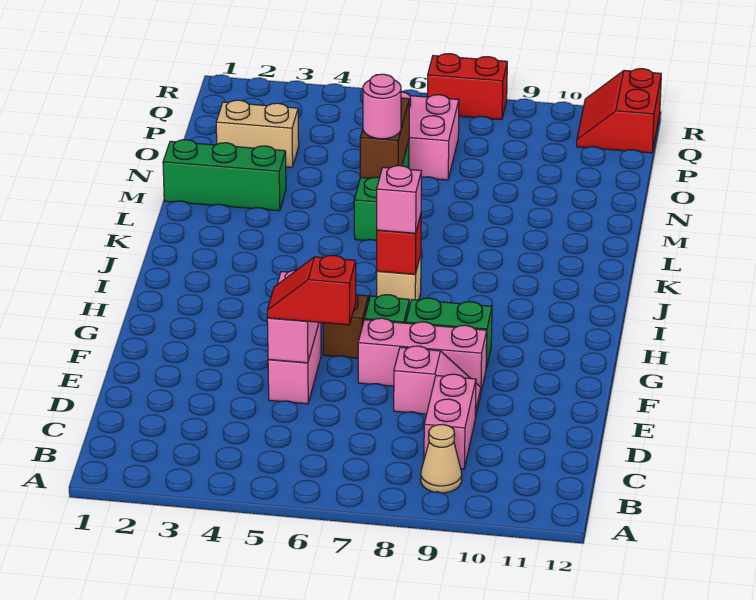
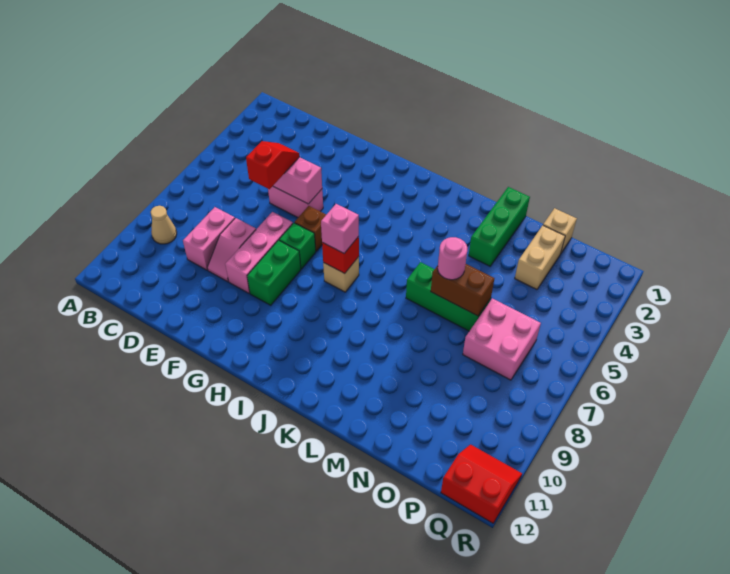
pink brick C9:D9 level 1 -> pink brick D8:D9 level 1
none -> tan brick O1 level 1
red brick R7:R8 level 1 -> none

